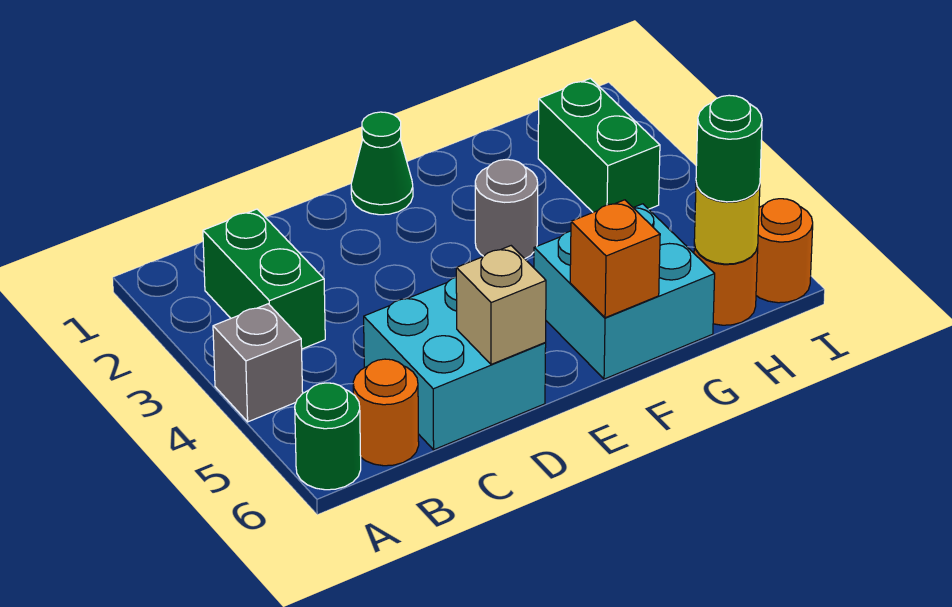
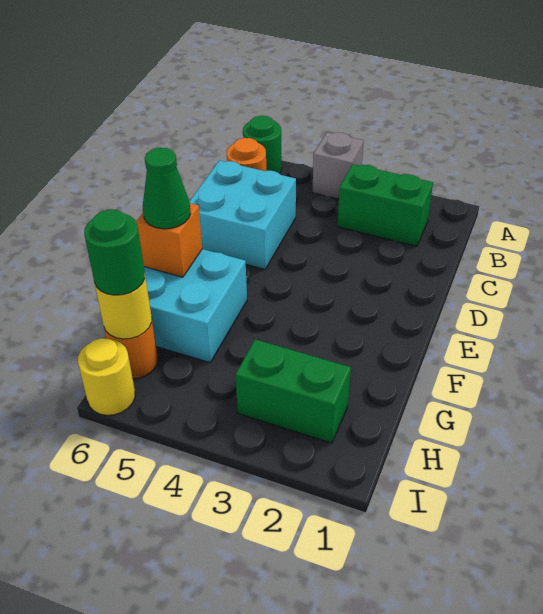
tan brick D6 level 2 -> none
green cone E1 level 1 -> green cone F6 level 3
grey round brick F3 level 1 -> none
orange round brick I6 level 1 -> yellow round brick I6 level 1

